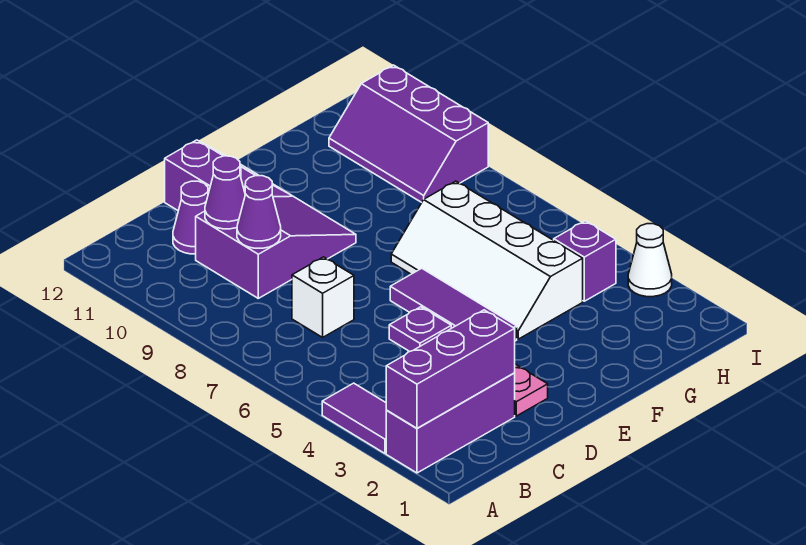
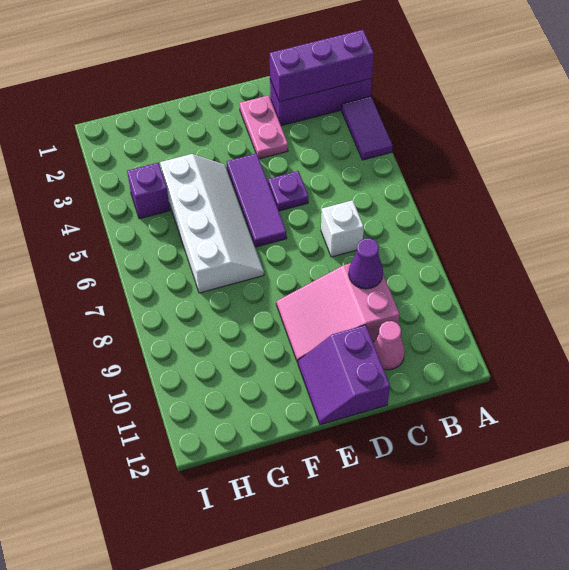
purple slope C9:E10 level 1 top C -> pink slope C9:E10 level 1 top C
purple cone C10 level 2 -> none
purple cone C11 level 1 -> pink cone C11 level 1
purple slope H9:I11 level 1 top I -> none
white cone I3 level 1 -> none

